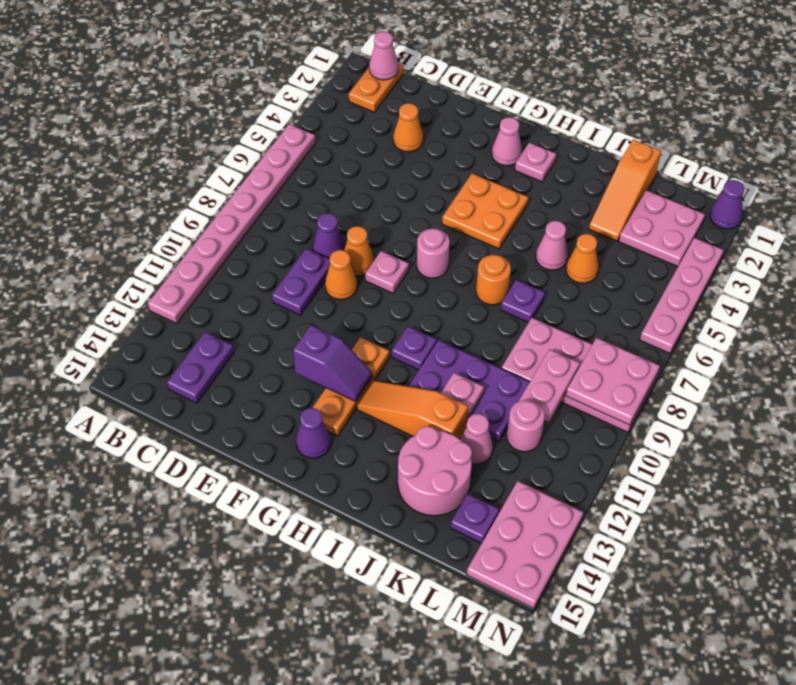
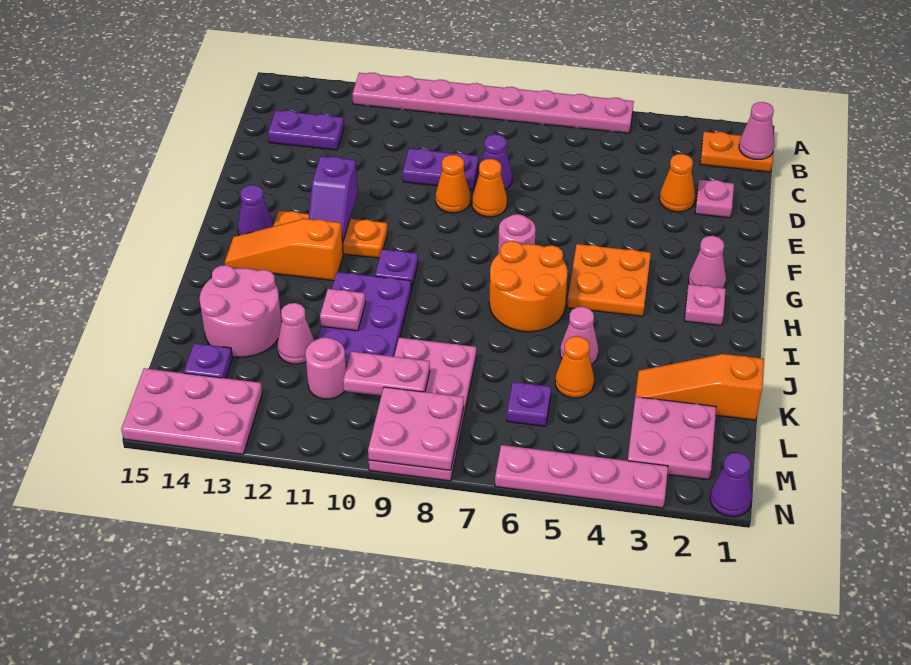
pink plate F8 level 1 -> pink plate D2 level 1
orange slope H12:J12 level 1 top J -> orange slope H12:H14 level 1 top 12
orange round brick I7 level 1 -> orange round brick H6:I7 level 1
purple plate J7 level 1 -> purple plate L6 level 1

